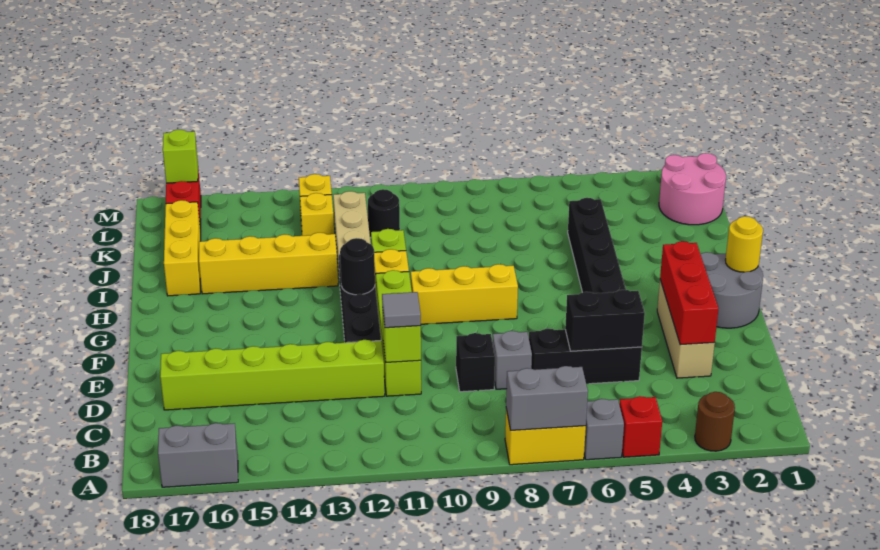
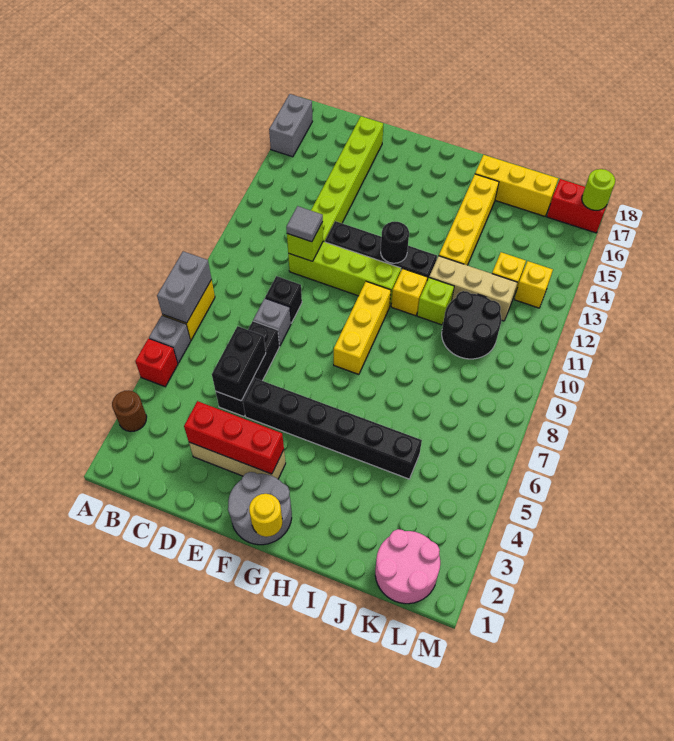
black round brick K11 level 1 -> black round brick J10:K11 level 1
lime brick M17 level 2 -> lime round brick M17 level 2

